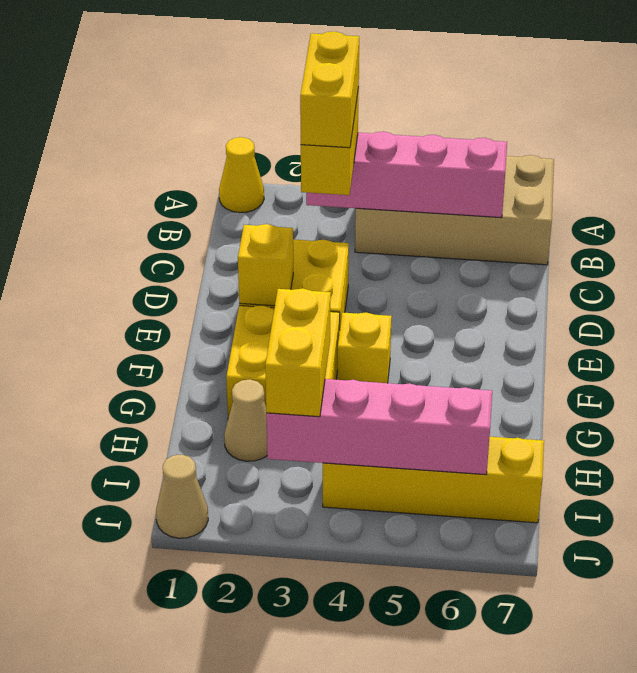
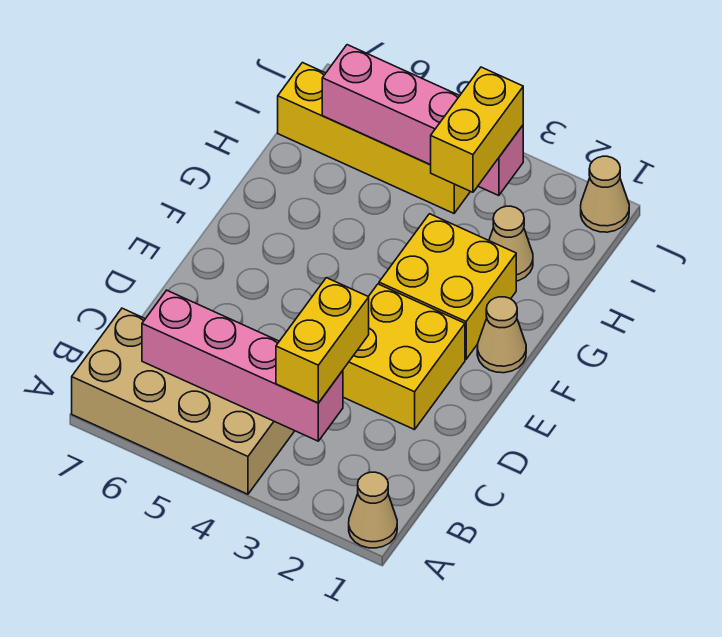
yellow cone A1 level 1 -> tan cone A1 level 1
yellow brick B3:C3 level 4 -> none
yellow brick E2 level 2 -> none
none -> tan cone F1 level 1
yellow brick F4 level 1 -> none

